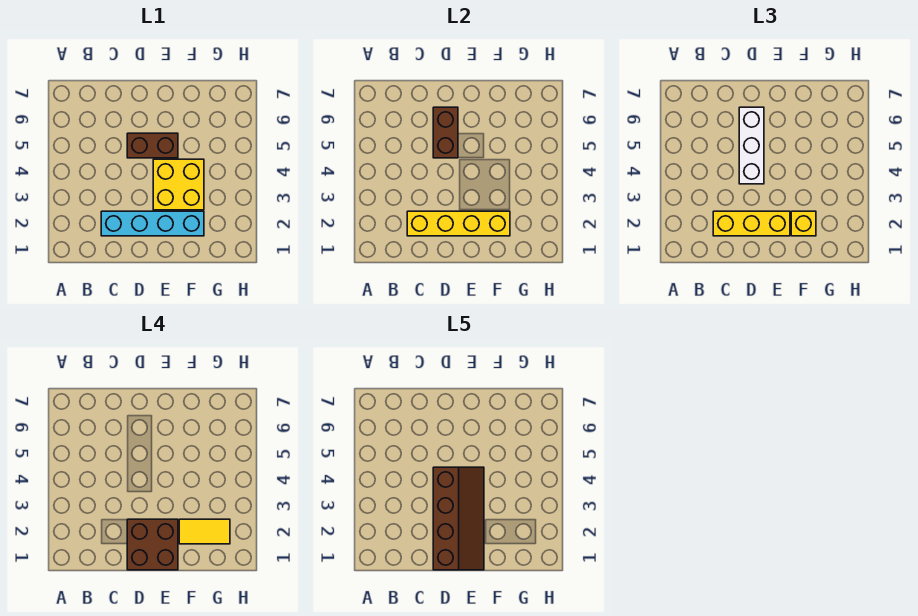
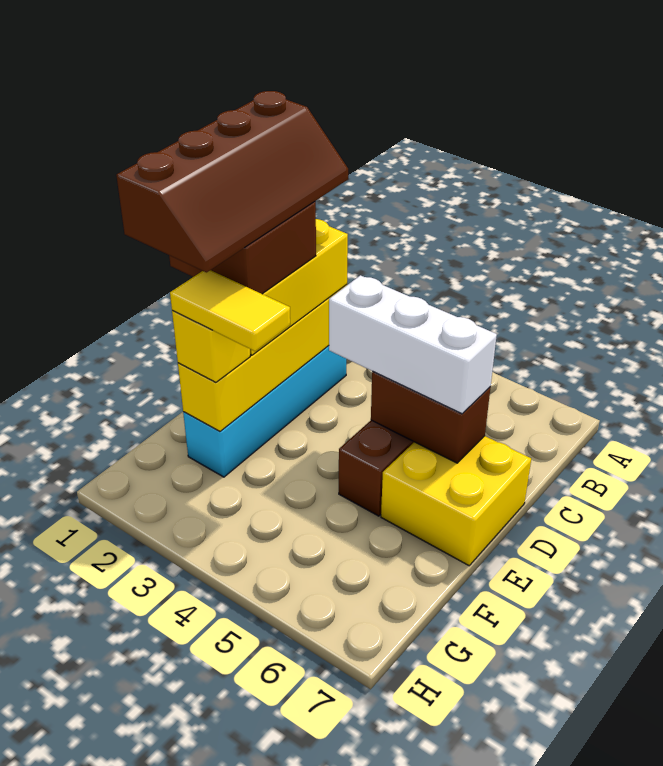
brown slope D1:E4 level 5 top D -> brown slope C1:F2 level 5 top 1
yellow brick E3:F4 level 1 -> yellow brick D6:E7 level 1
yellow tile F2:G2 level 4 -> yellow tile F2:F3 level 4

